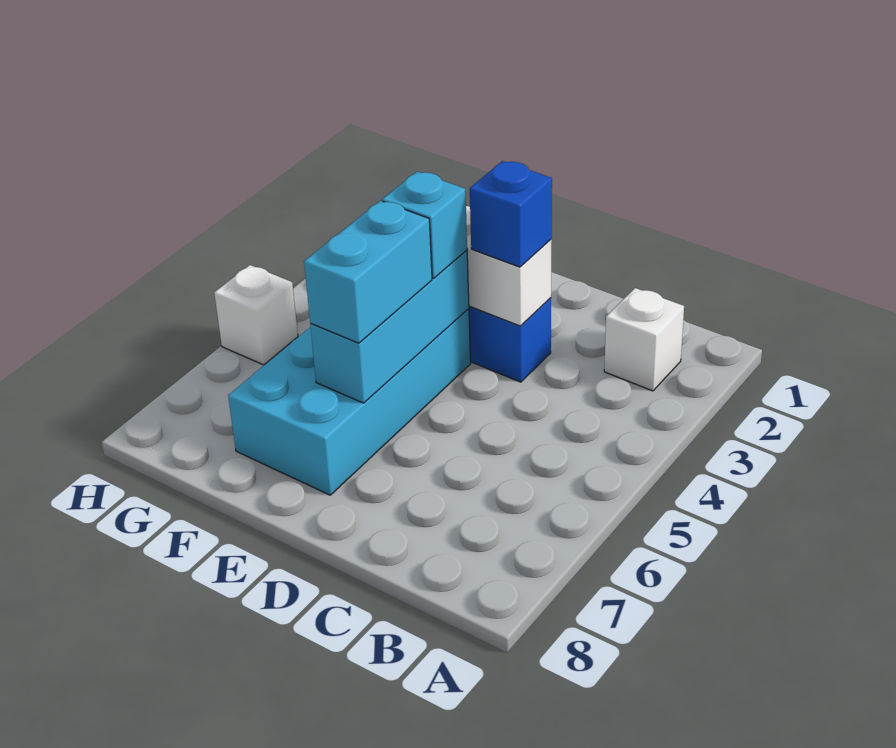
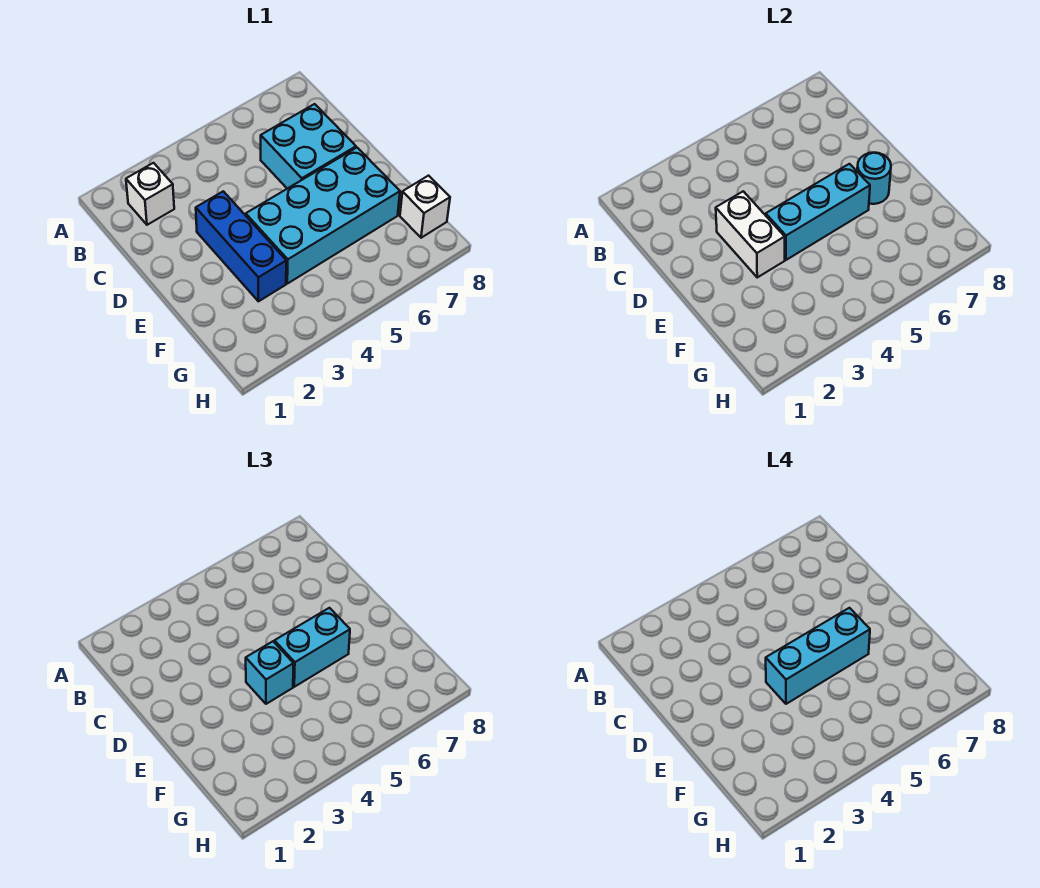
none -> cyan brick C6:D7 level 1
blue brick D3 level 3 -> none
none -> cyan brick E4:E6 level 4
none -> cyan round brick E7 level 2
white brick H5 level 1 -> white brick G8 level 1

